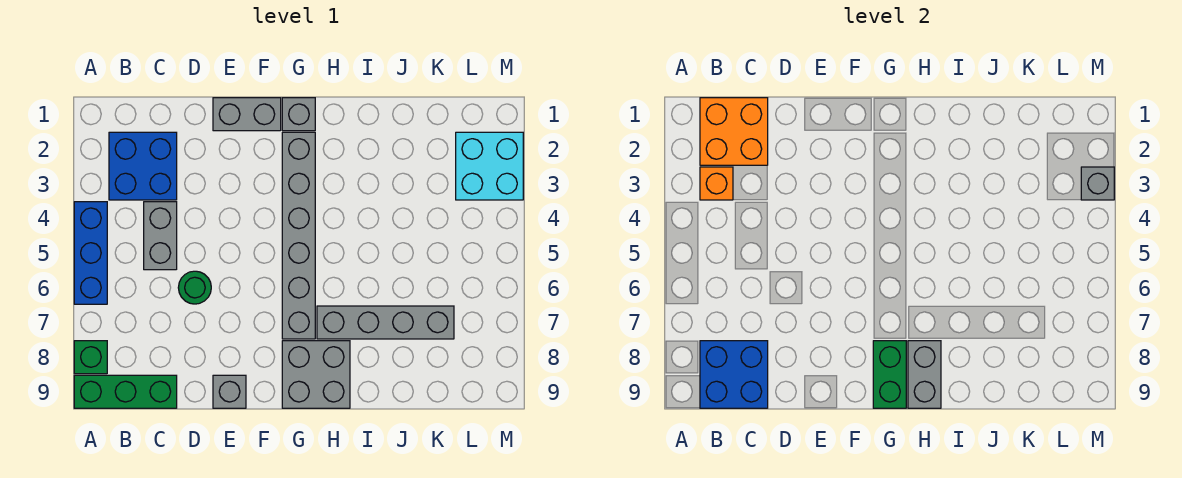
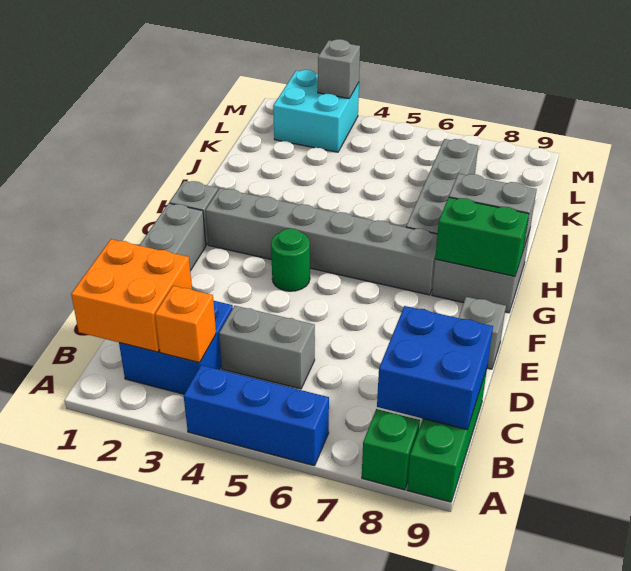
green round brick D6 level 1 -> green round brick F4 level 1

